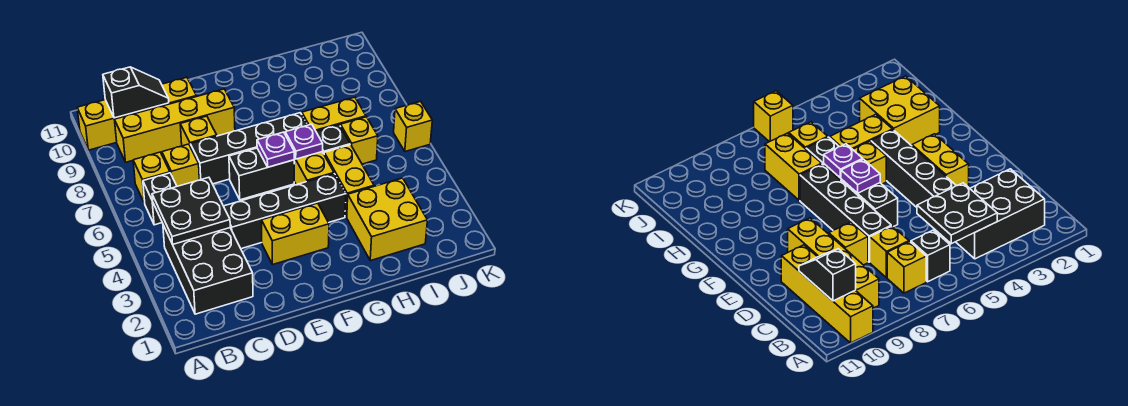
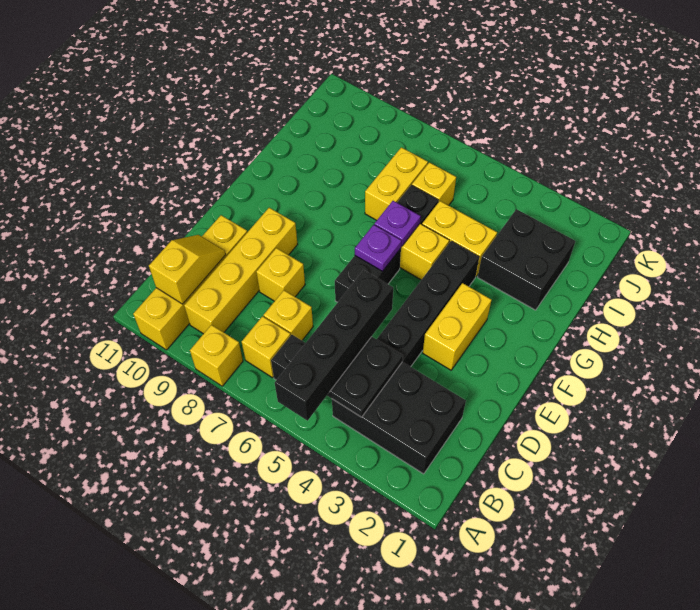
black slope B10:C10 level 2 top B -> yellow slope B10:C10 level 2 top B
black brick D7:G7 level 1 -> black brick A5:D5 level 3
yellow brick H2:I3 level 1 -> black brick H2:I3 level 1
yellow brick K6 level 1 -> yellow brick A8 level 1

